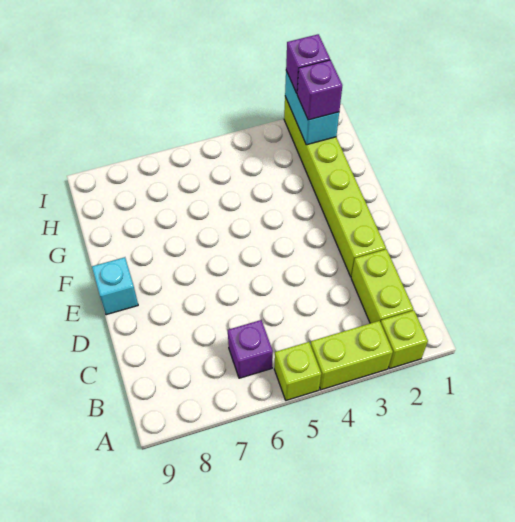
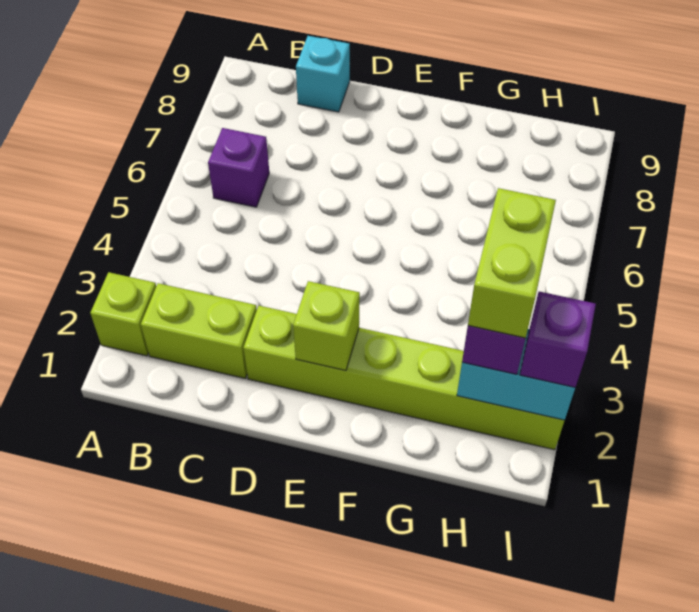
lime brick A3:A4 level 1 -> lime brick H2:H3 level 4
lime brick A5 level 1 -> lime brick E2 level 2
cyan brick E9 level 1 -> cyan brick C9 level 1

